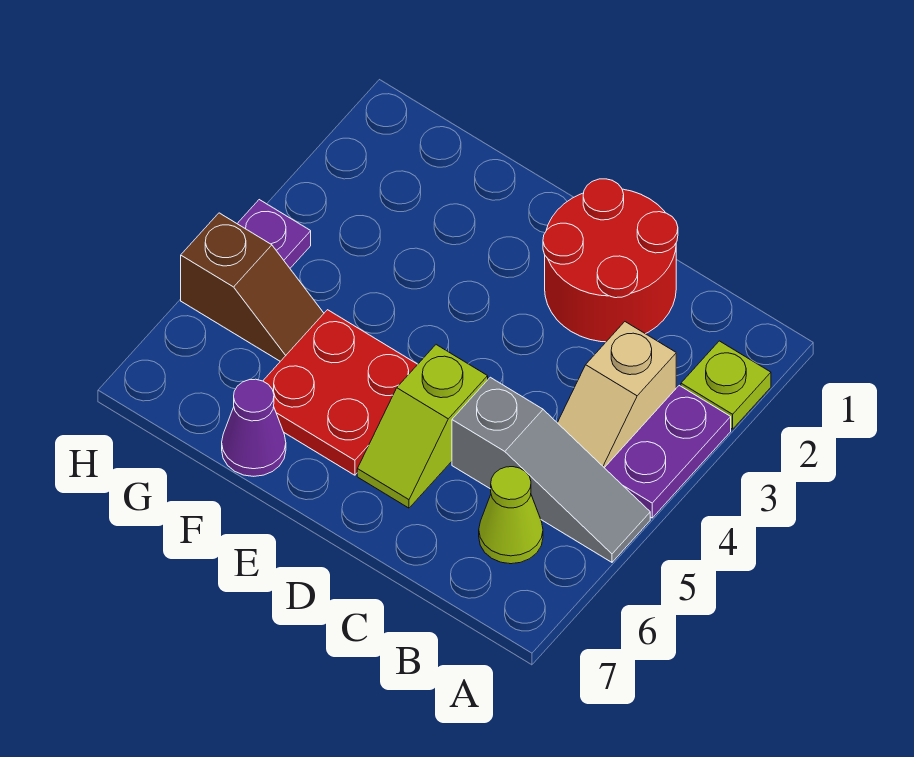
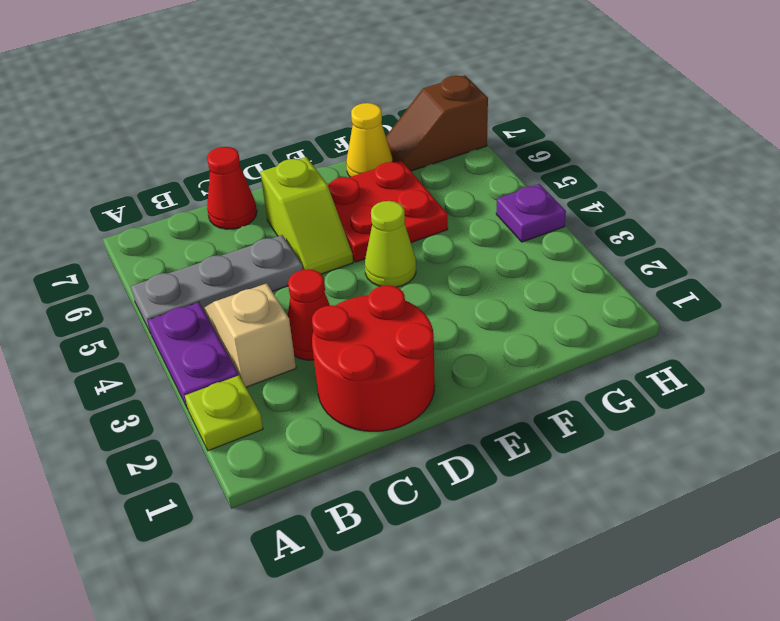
grey slope A5:C5 level 1 top C -> grey plate A5:C5 level 1
lime cone B6 level 1 -> lime cone E4 level 1
none -> red cone C3 level 1
none -> red cone C7 level 1
lime slope D5:D6 level 1 top 5 -> lime slope D5:D6 level 1 top 6
purple cone F7 level 1 -> yellow cone F7 level 1
brown slope G5:H5 level 1 top H -> brown slope G7:H7 level 1 top H

